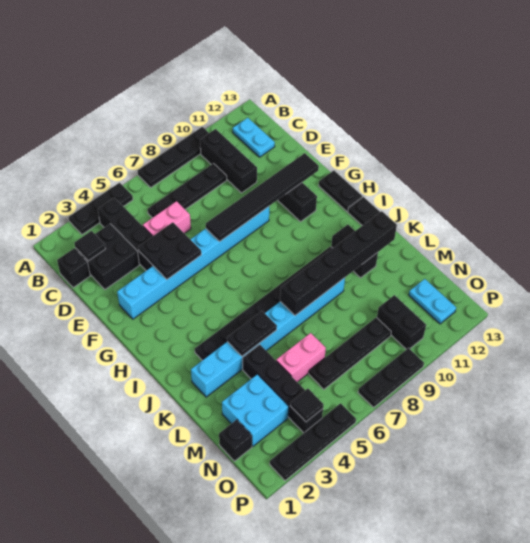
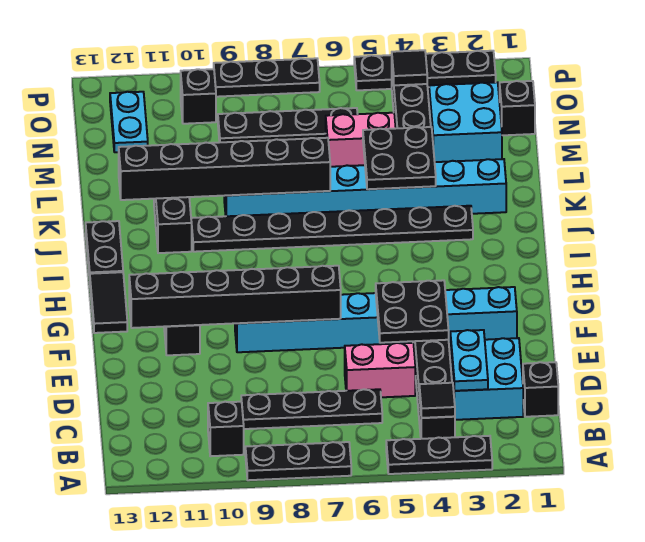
black plate A7:A10 level 1 -> black plate A7:A9 level 1
black brick B10:D10 level 1 -> black brick B10 level 1
cyan plate B12:C12 level 1 -> cyan plate C3:D3 level 2
black brick C2:D3 level 1 -> cyan brick C2:D3 level 1
black tile C2 level 2 -> black tile B4 level 2
black tile F7:F12 level 2 -> black brick F7:F12 level 2
black plate G13:H13 level 1 -> black tile G13:H13 level 1
black plate K4:K5 level 2 -> black plate K4:L5 level 2
black brick N10:O10 level 1 -> black brick O10 level 1

